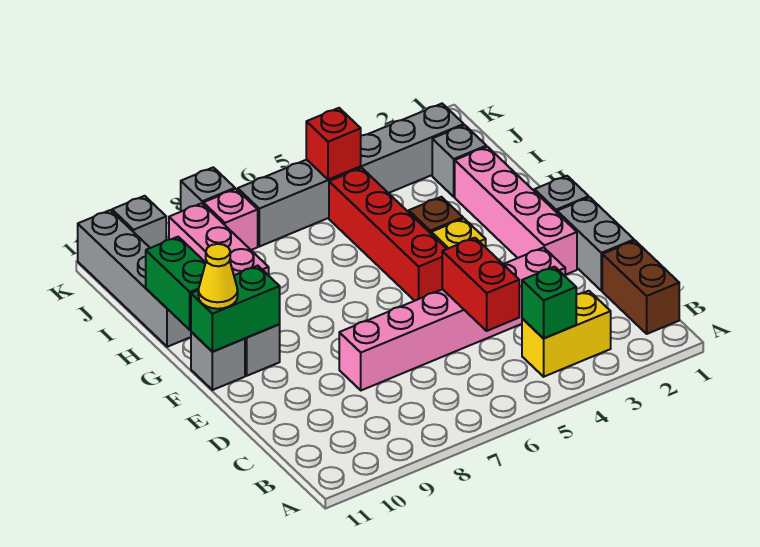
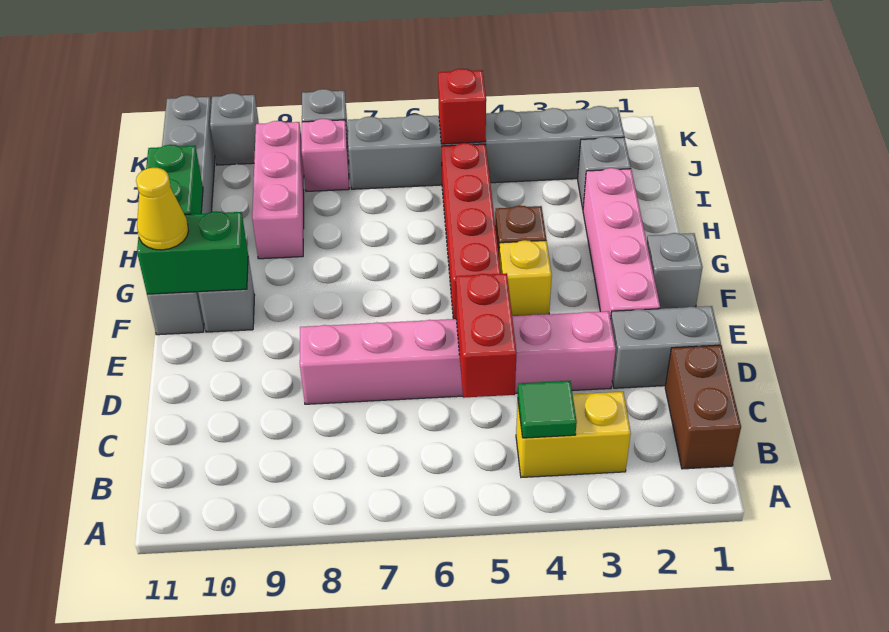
green brick B4 level 2 -> green tile B4 level 2
grey brick D1:E1 level 1 -> grey brick D1:D2 level 1

